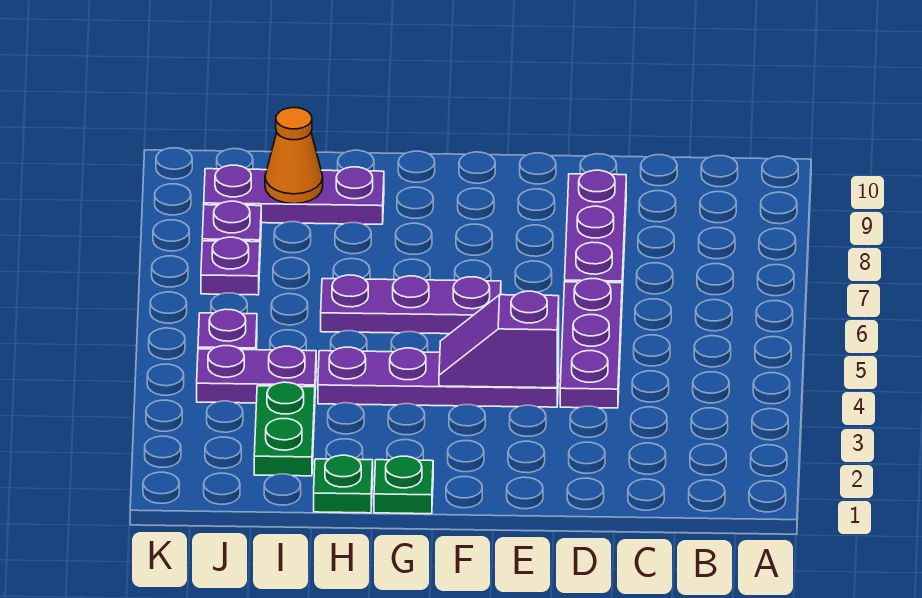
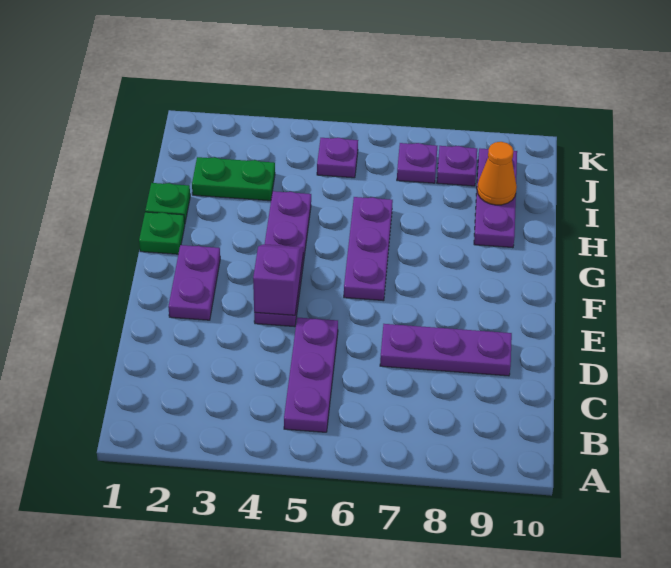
purple plate D4:D6 level 1 -> purple plate B5:D5 level 1
purple plate I4:J4 level 1 -> purple plate E2:F2 level 1

